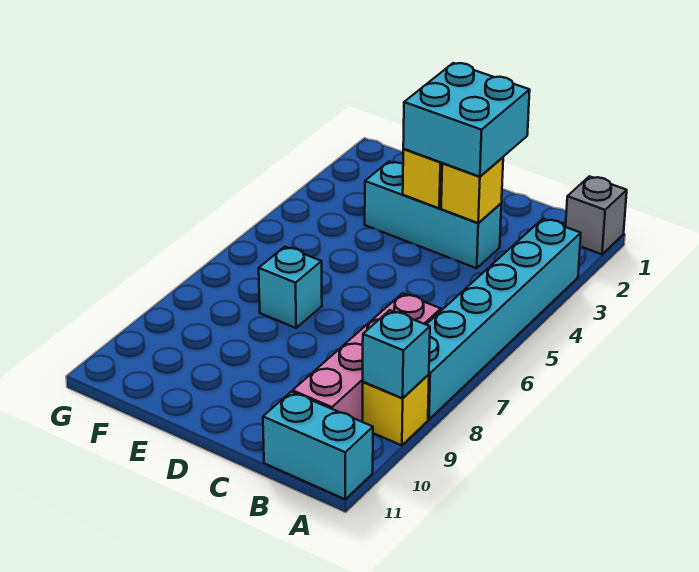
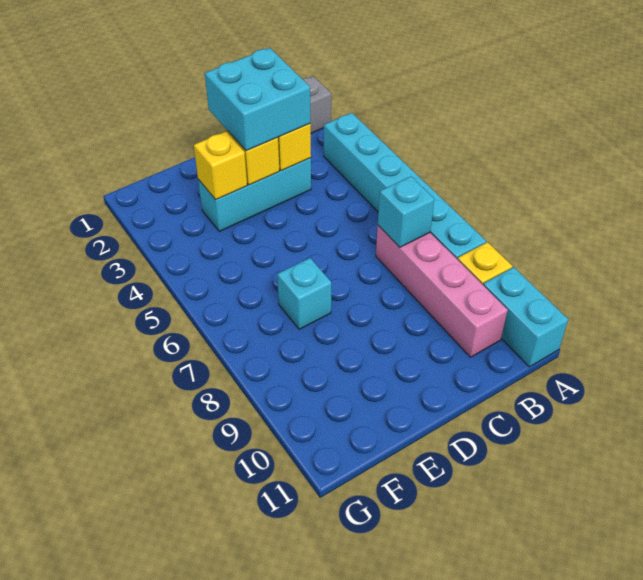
cyan brick A9 level 2 -> cyan brick B7 level 2
cyan brick A11:B11 level 1 -> cyan brick A10:A11 level 1
none -> yellow brick E3 level 2

